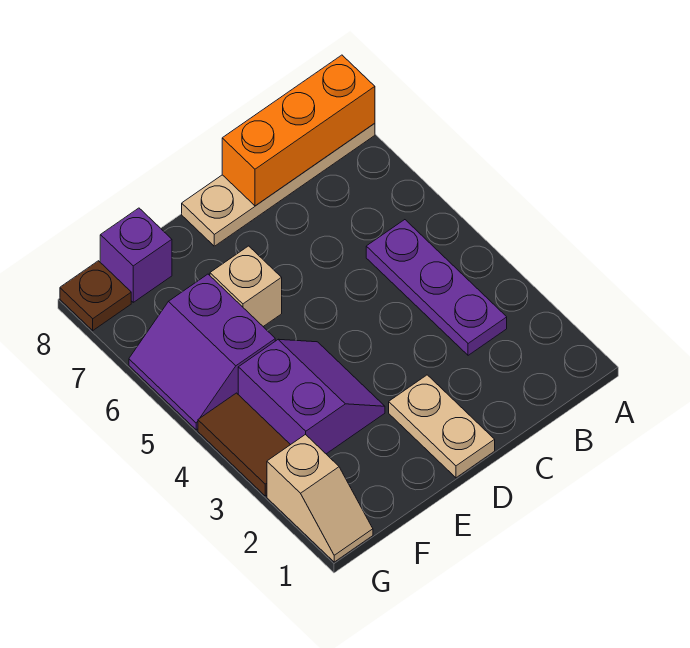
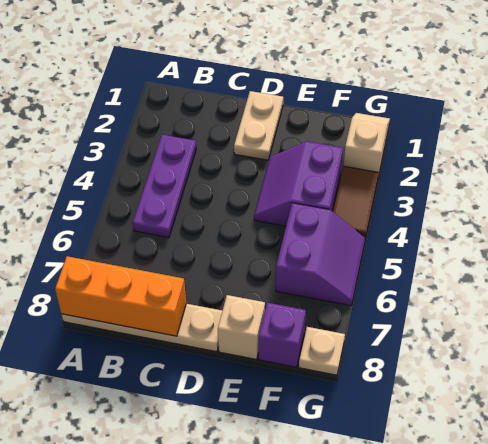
tan brick E6 level 1 -> tan brick E8 level 1
brown plate G8 level 1 -> tan plate G8 level 1

